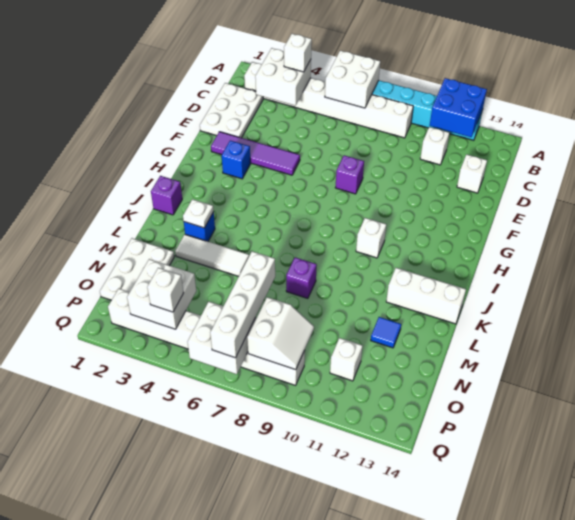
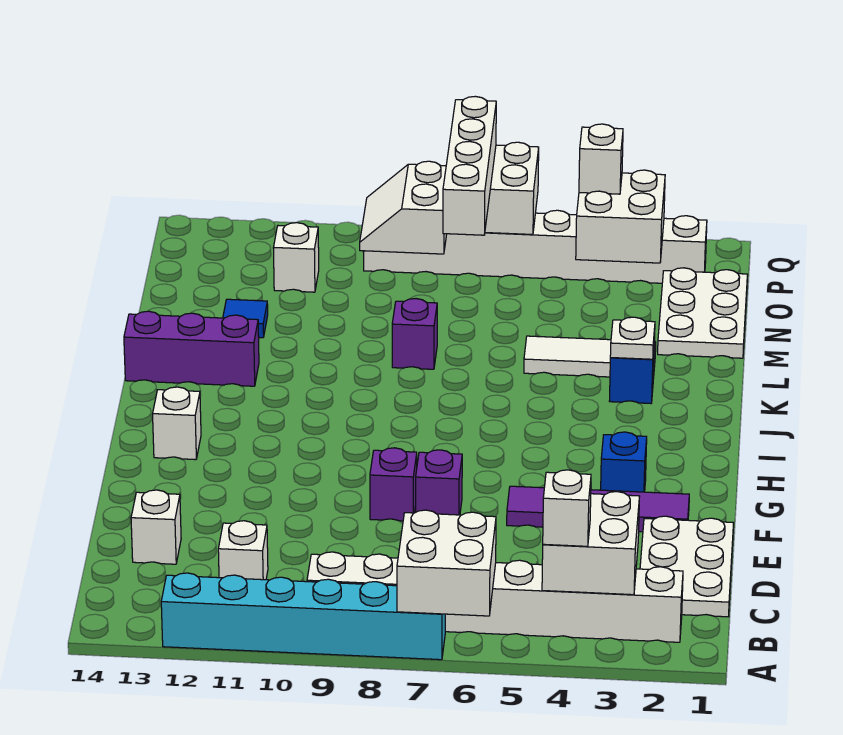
blue brick A11:B12 level 2 -> none
white brick I10 level 1 -> white brick H13 level 1
purple brick J1 level 1 -> purple brick F7 level 1
white brick K12:K14 level 1 -> purple brick K12:K14 level 1

